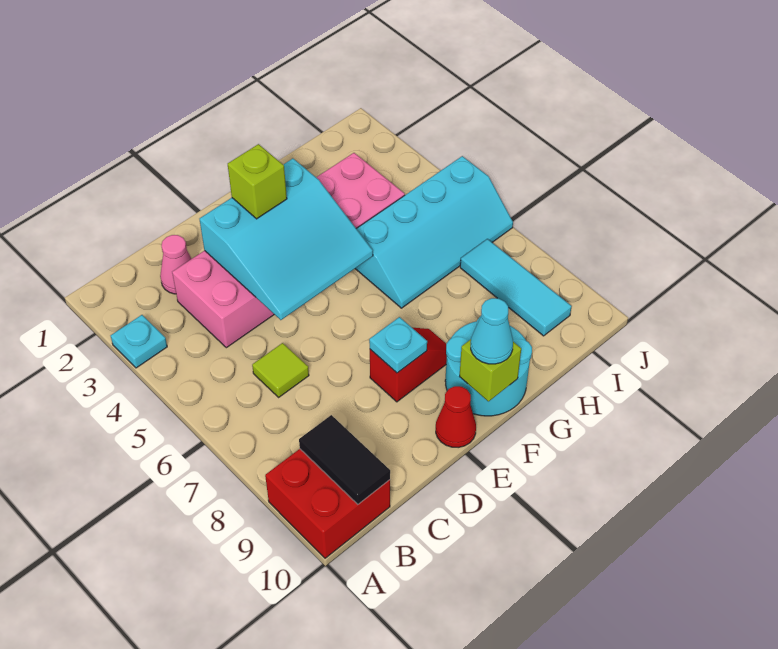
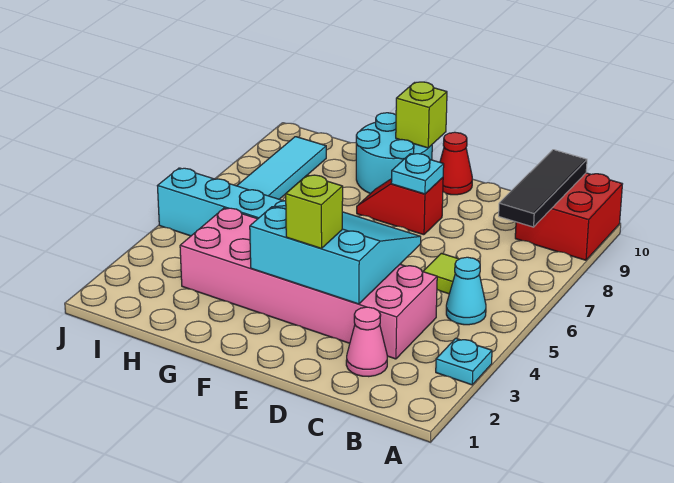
black tile B9:B10 level 2 -> black tile B8:B10 level 2
cyan cone F10 level 3 -> cyan cone B5 level 1

